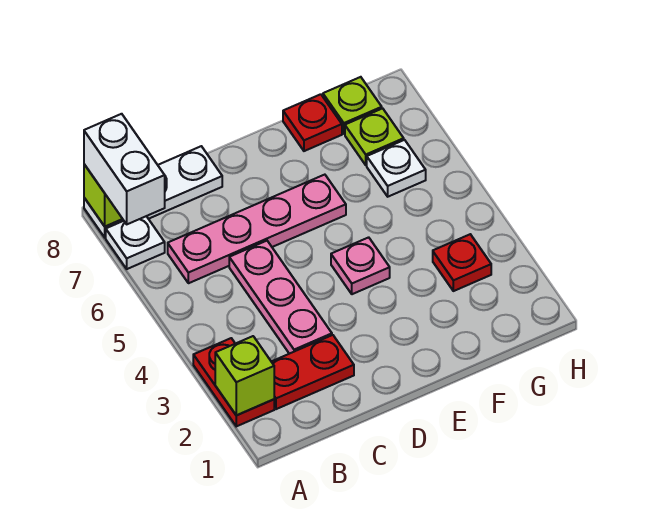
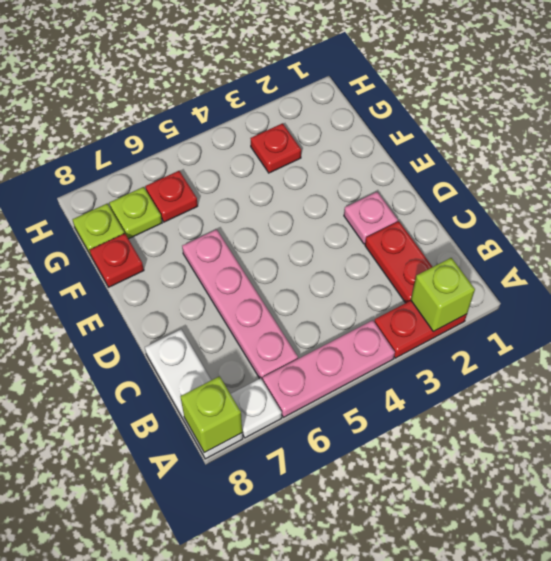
white brick A7:A8 level 3 -> none
pink plate C3:C5 level 1 -> pink plate A4:A6 level 1
pink plate E4 level 1 -> pink plate D2 level 1
white plate G6 level 1 -> red plate G6 level 1

